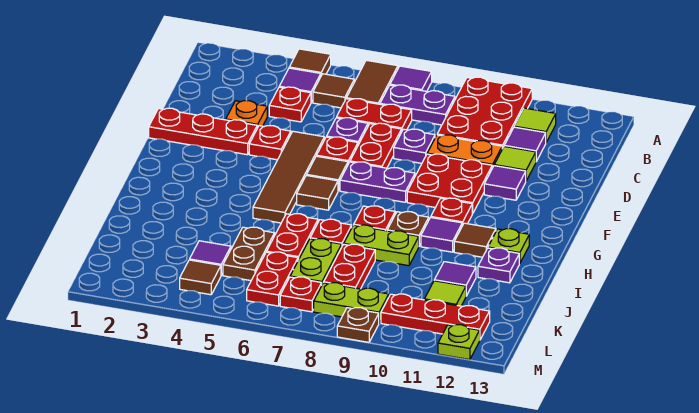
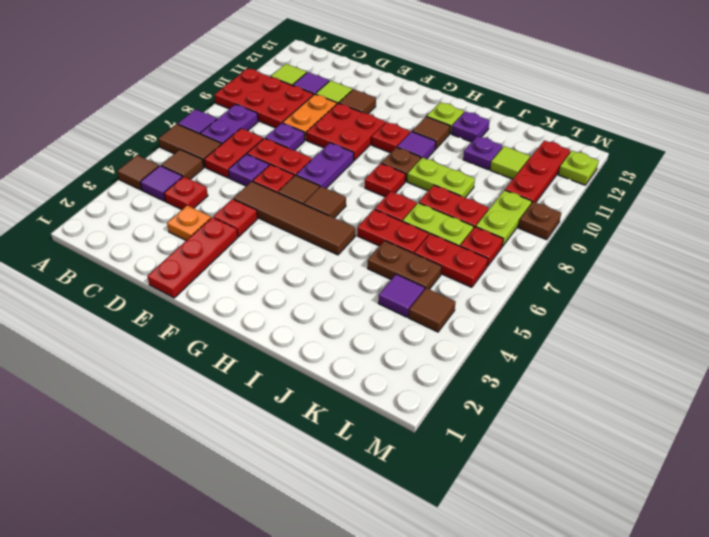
purple tile E11 level 1 -> brown tile E11 level 1
lime plate I8:I9 level 1 -> lime plate I9:J9 level 1
purple tile J11 level 1 -> purple plate J11 level 1

